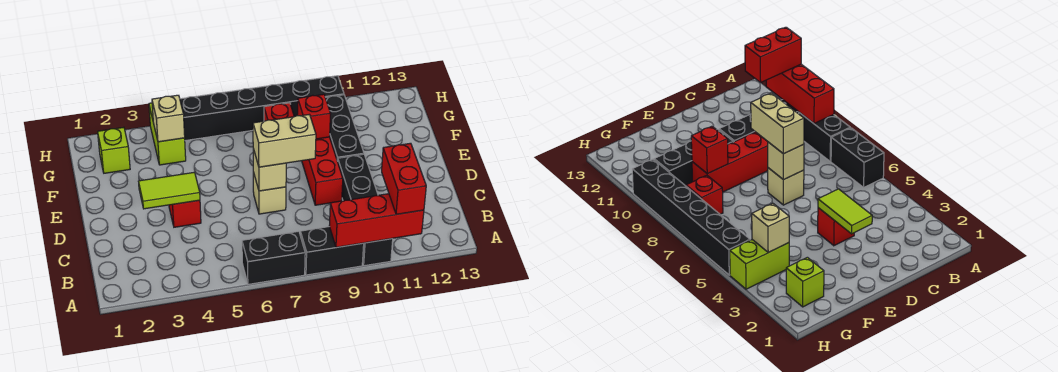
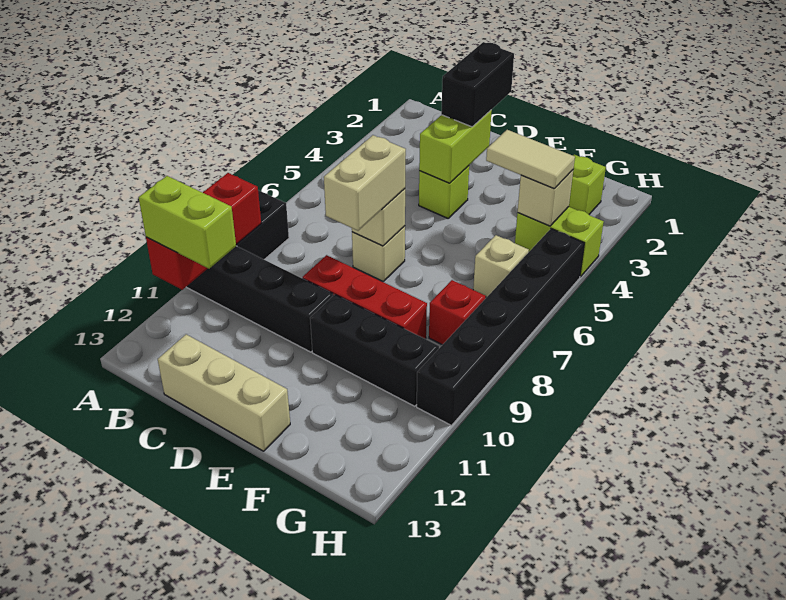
black brick A6:A7 level 1 -> black brick D2:D3 level 3
red brick A11:B11 level 3 -> lime brick A11:B11 level 3
none -> tan brick C13:E13 level 1
lime tile D3:D4 level 2 -> lime brick D3:D4 level 2
red brick D4 level 1 -> lime brick D4 level 1
none -> tan tile F4:G4 level 3
red brick F9 level 2 -> none
none -> tan brick G6 level 1

